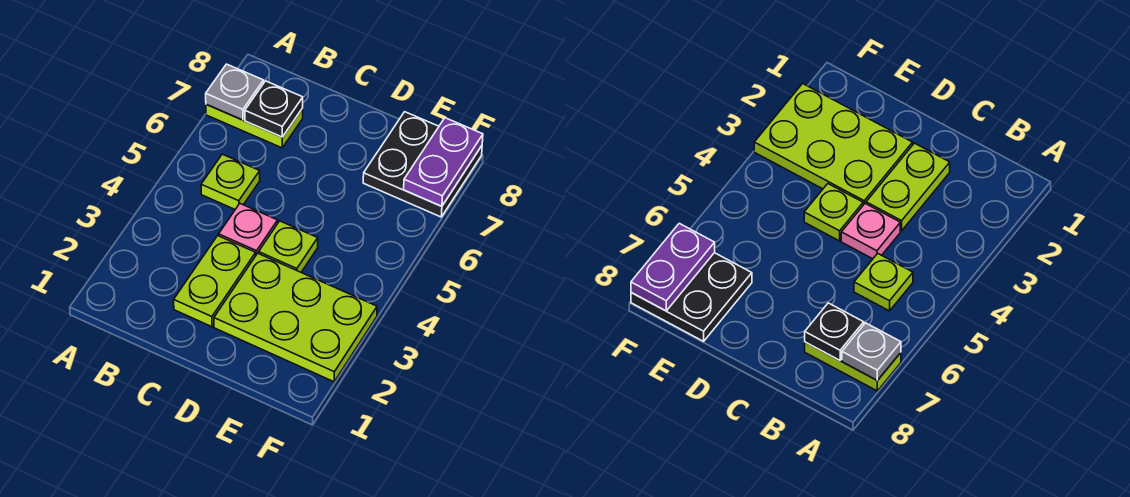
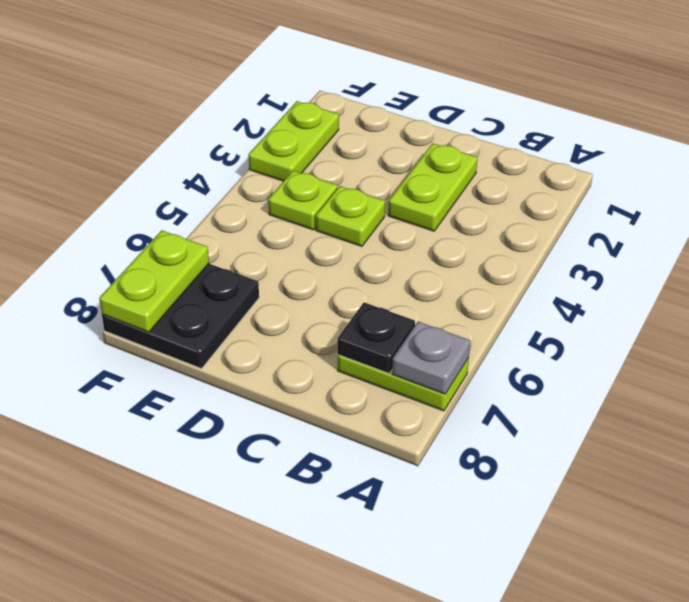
lime plate B5 level 1 -> lime plate E4 level 1
pink plate C4 level 1 -> none
lime plate D2:F3 level 1 -> lime plate F2:F3 level 1
purple plate F7:F8 level 2 -> lime plate F7:F8 level 2

